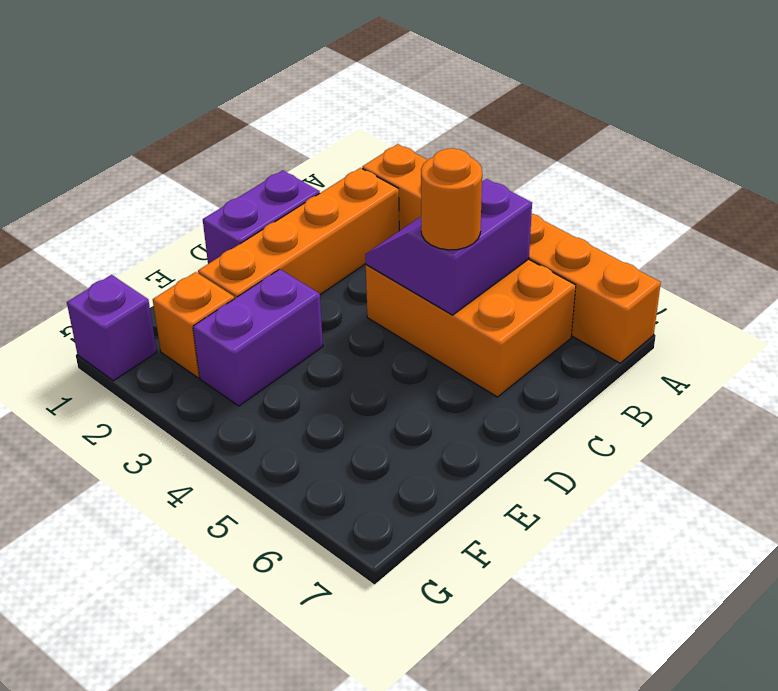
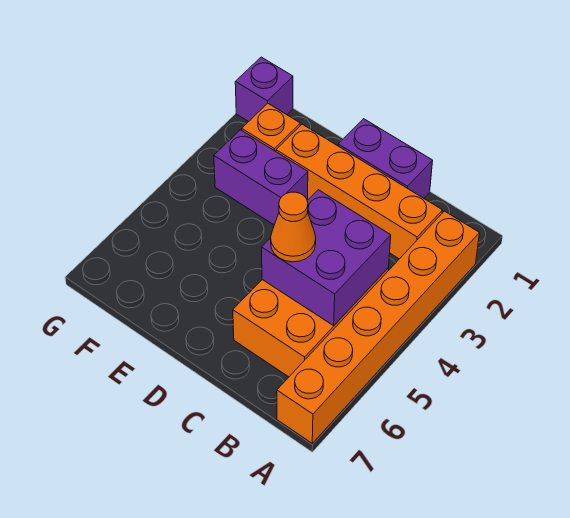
purple slope B4:C5 level 2 top 5 -> purple brick B4:C5 level 2
orange round brick C5 level 3 -> orange cone C5 level 3

